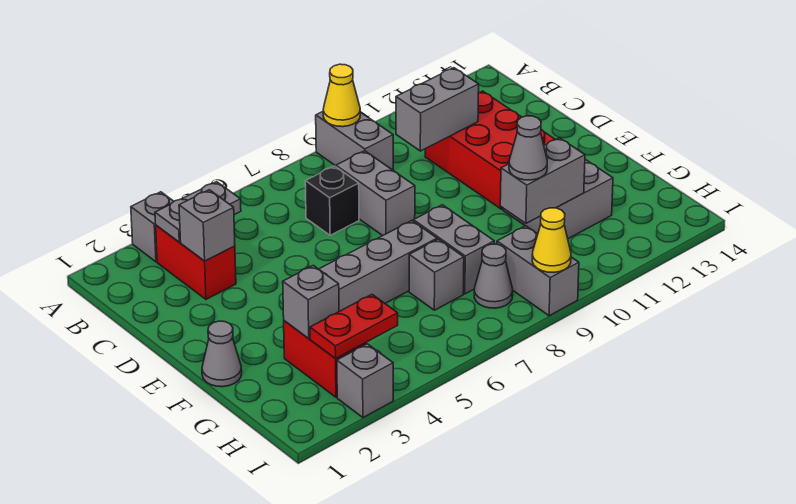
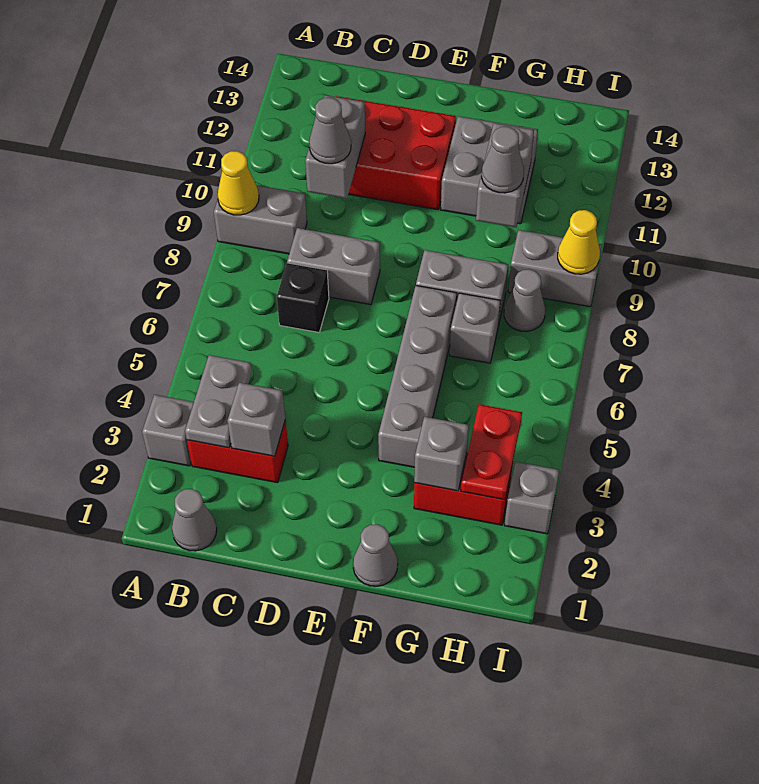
none -> grey cone B1 level 1
none -> grey cone C10 level 3

